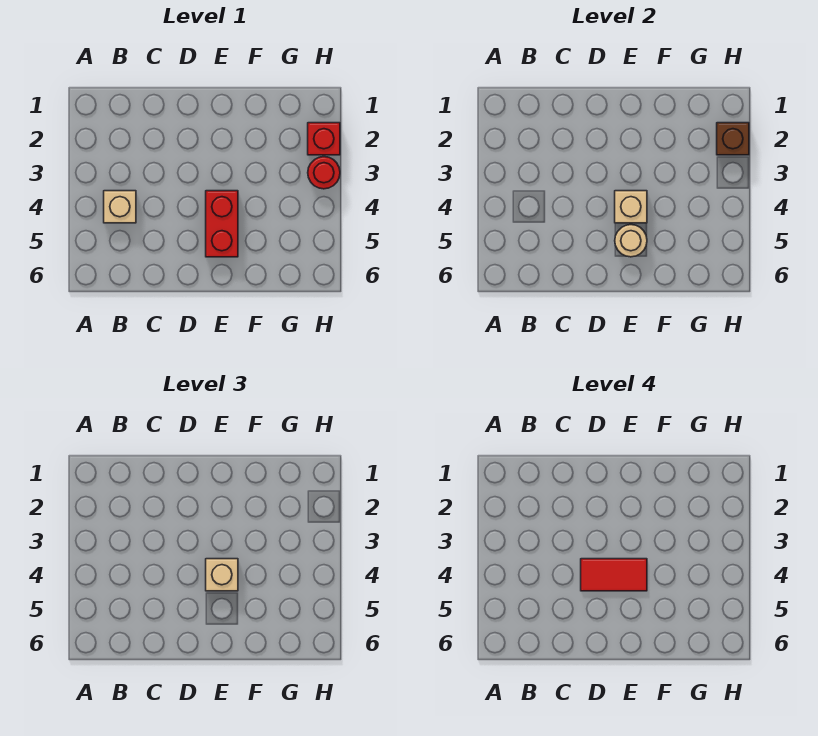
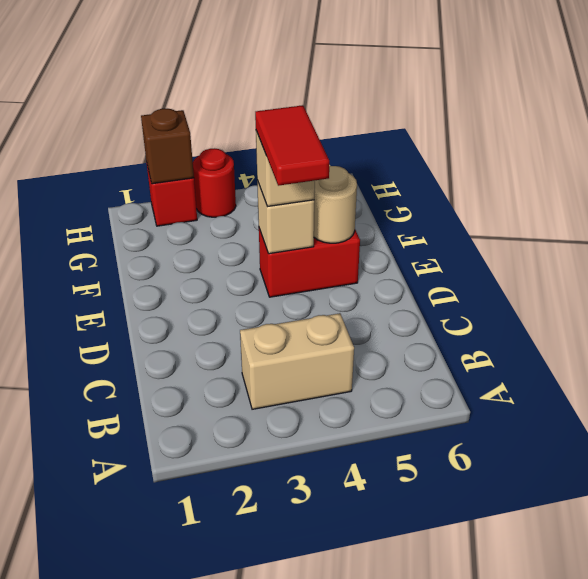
tan brick B4 level 1 -> tan brick B3:B4 level 1

